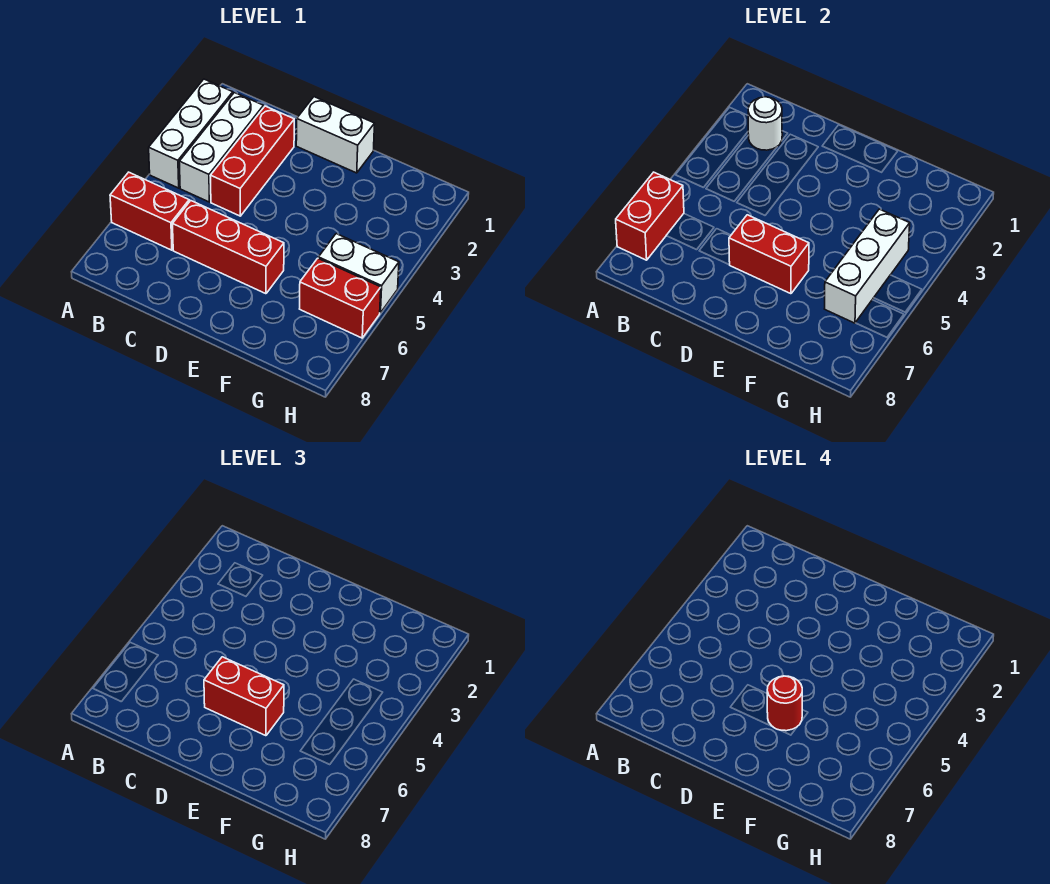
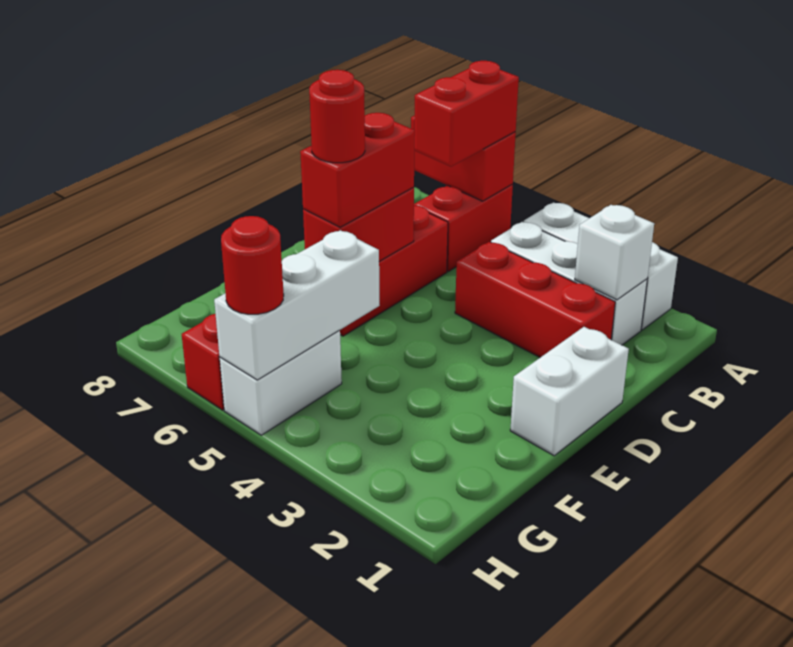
none -> red brick A6:B6 level 3
white round brick B2 level 2 -> white brick B2 level 2
white brick G4:G6 level 2 -> white brick F5:H5 level 2
none -> red round brick H5 level 3

